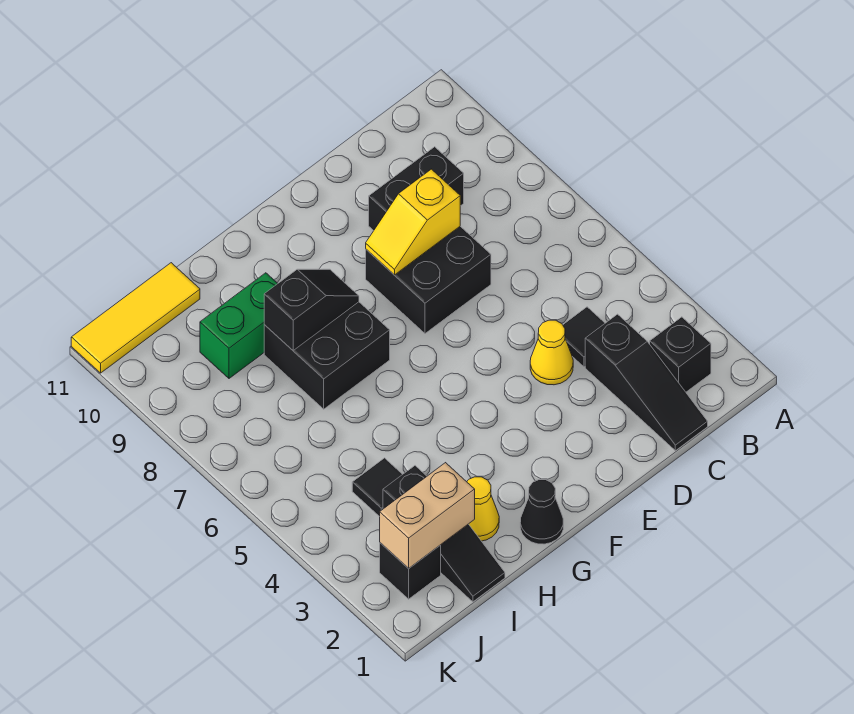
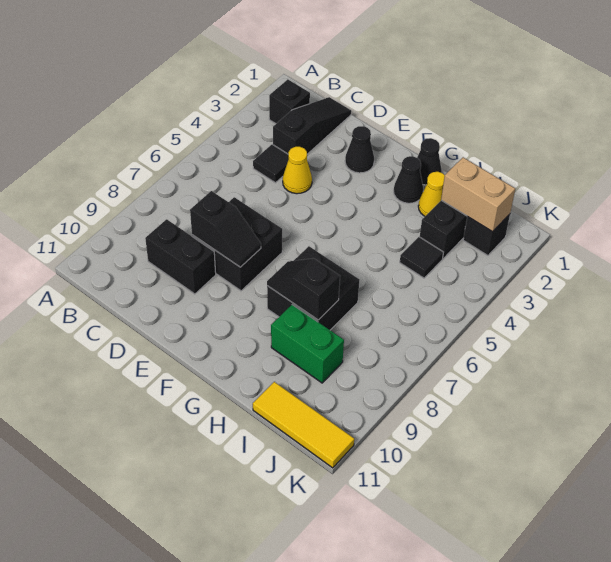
yellow slope D8:E8 level 2 top D -> black slope D8:E8 level 2 top D
none -> black cone E2 level 1
none -> black cone G2 level 1

